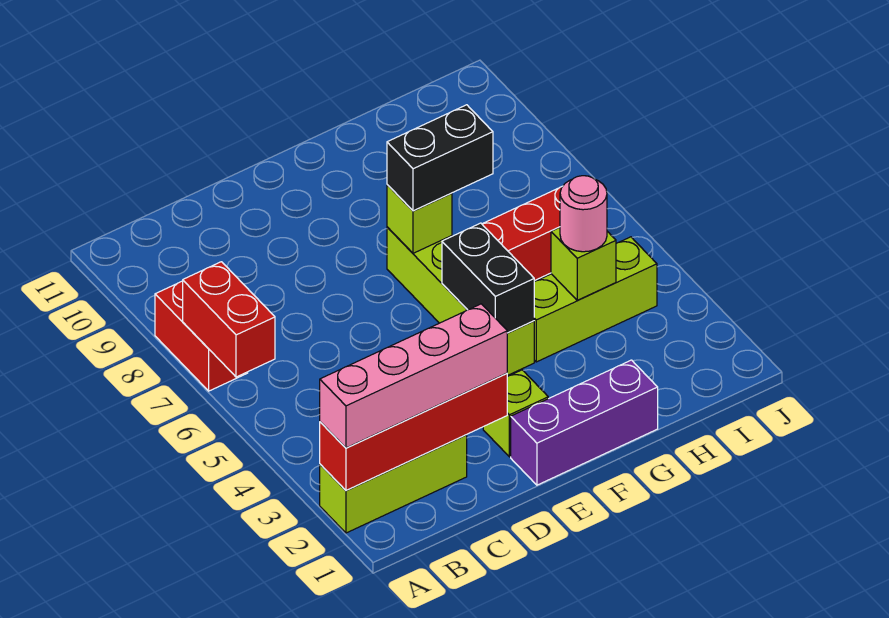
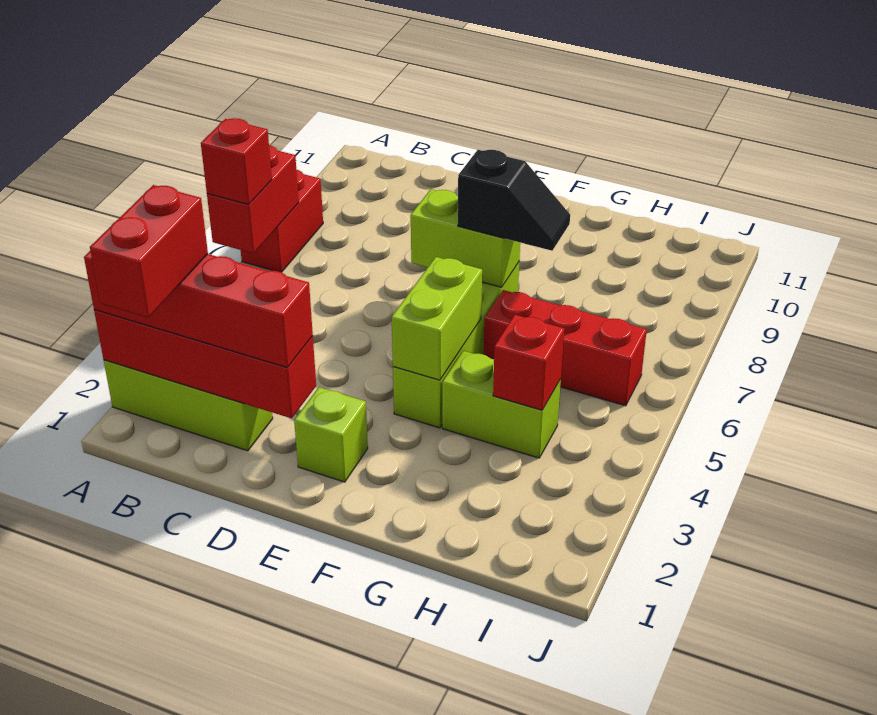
pink brick A2:D2 level 3 -> red brick A2:D2 level 3
none -> red brick A6 level 3
none -> red brick B1:B2 level 4
purple brick E1:G1 level 1 -> none
black brick F4:F5 level 2 -> lime brick F4:F5 level 2
lime brick F7 level 2 -> lime brick E7:F7 level 2
black brick F7:G7 level 3 -> black slope F7:G7 level 3 top F
lime brick G4:I4 level 1 -> lime brick G4:H4 level 1
lime brick H4 level 2 -> red brick H4 level 2
pink round brick H4 level 3 -> none

